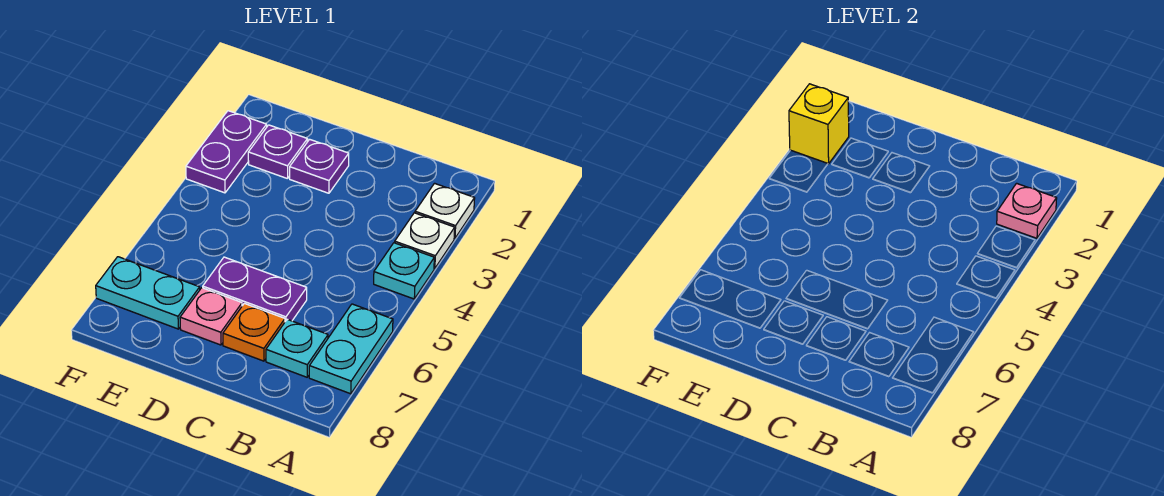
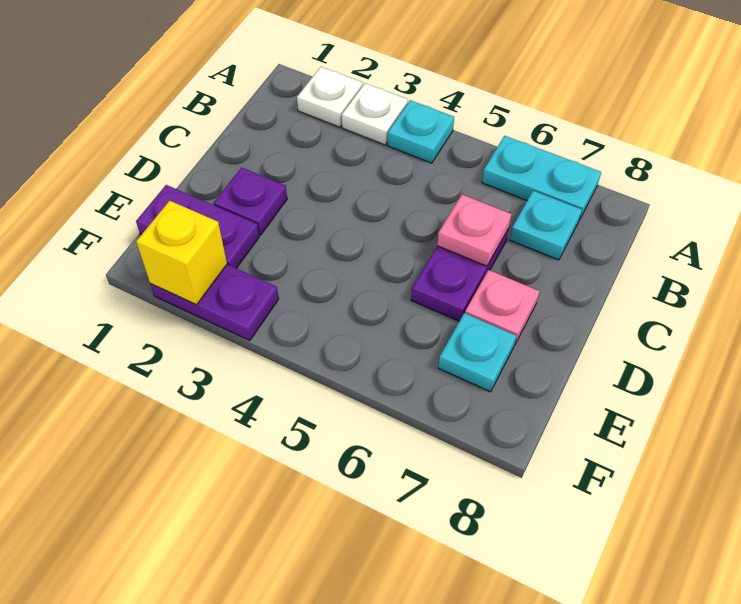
pink plate A2 level 2 -> pink plate C6 level 2
orange plate C7 level 1 -> none
purple plate E2 level 1 -> purple plate E1:E2 level 1
cyan plate E7:F7 level 1 -> cyan plate E7 level 1

